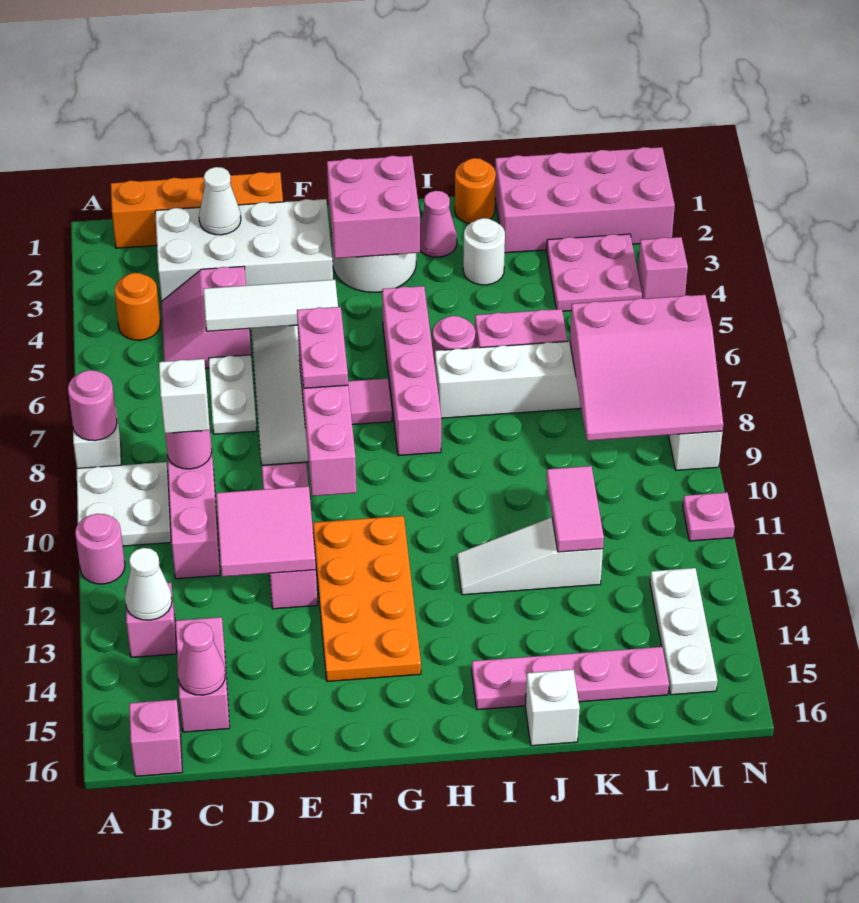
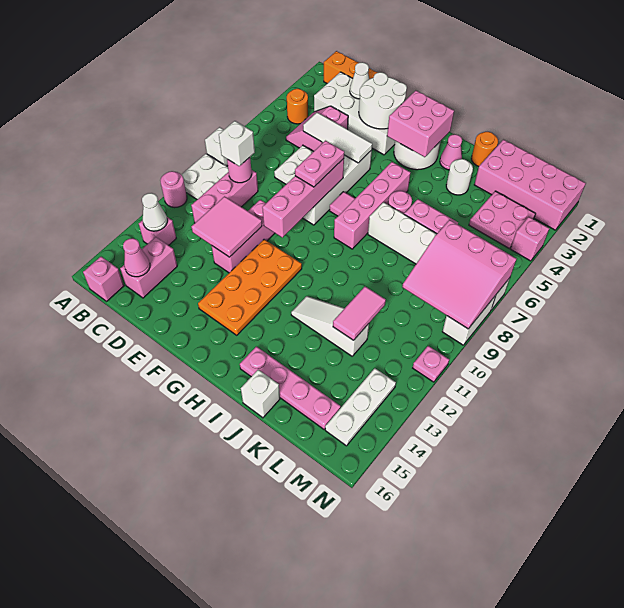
pink round brick A8 level 2 -> none
none -> white round brick E2:F3 level 2

